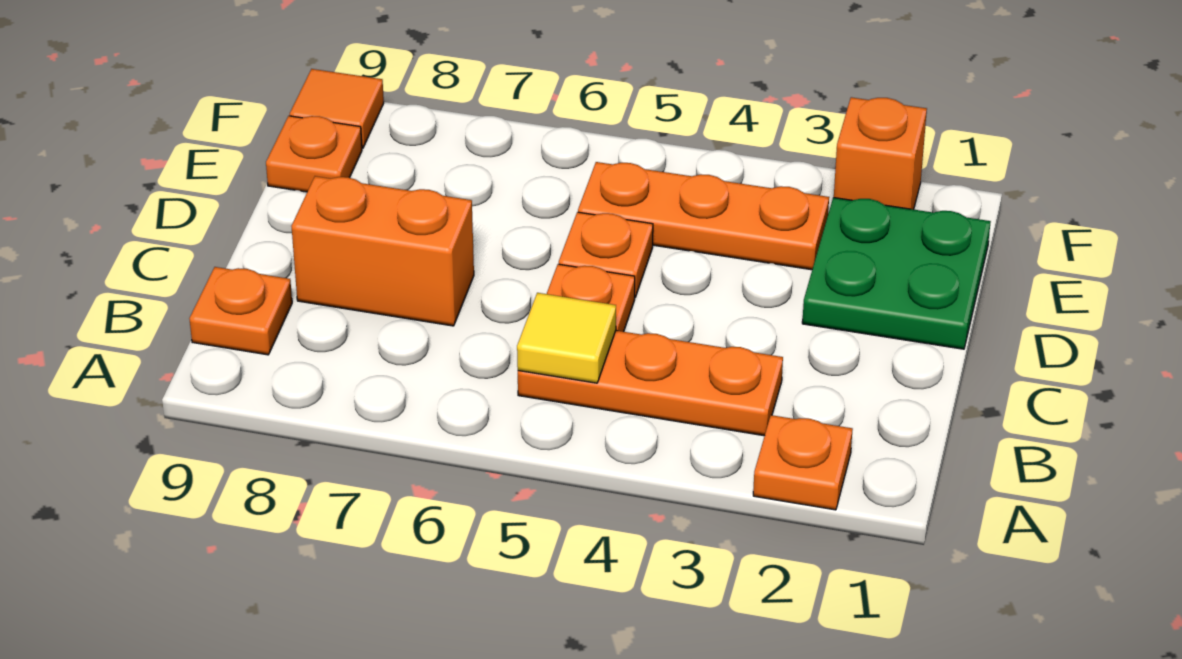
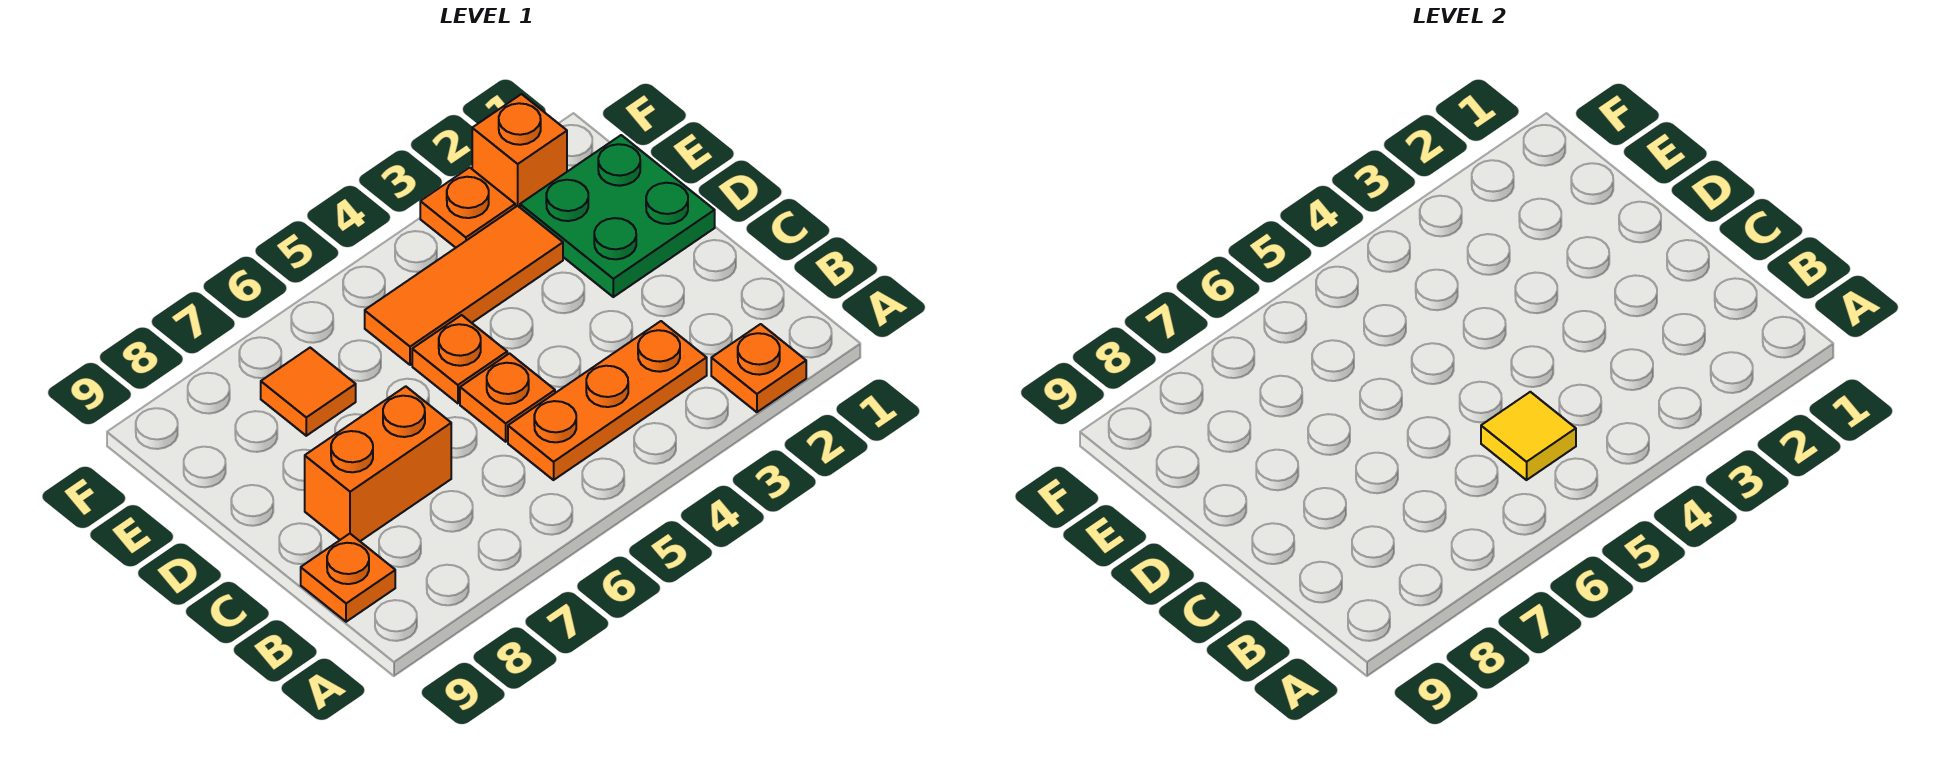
orange plate E3:E5 level 1 -> orange tile E3:E5 level 1
orange plate E9 level 1 -> orange plate F3 level 1
orange tile F9 level 1 -> orange tile E7 level 1

